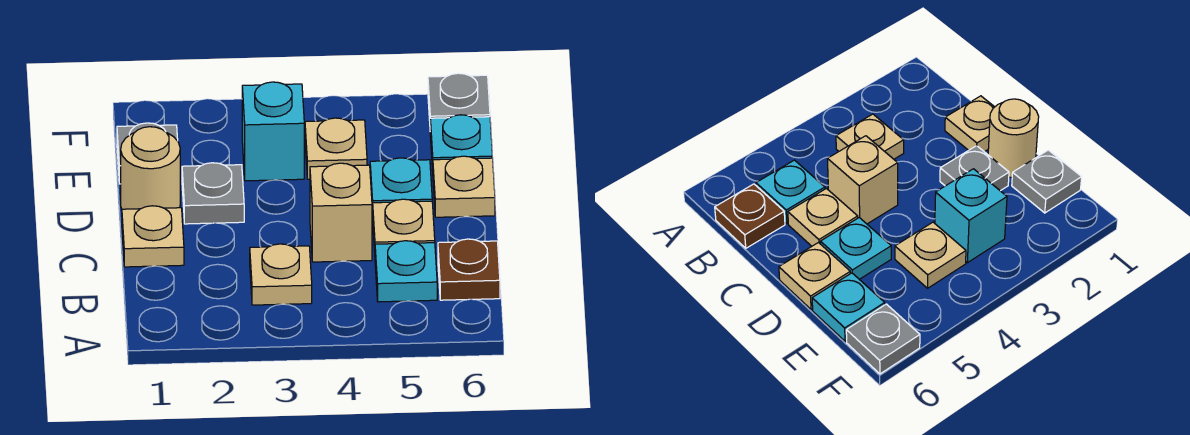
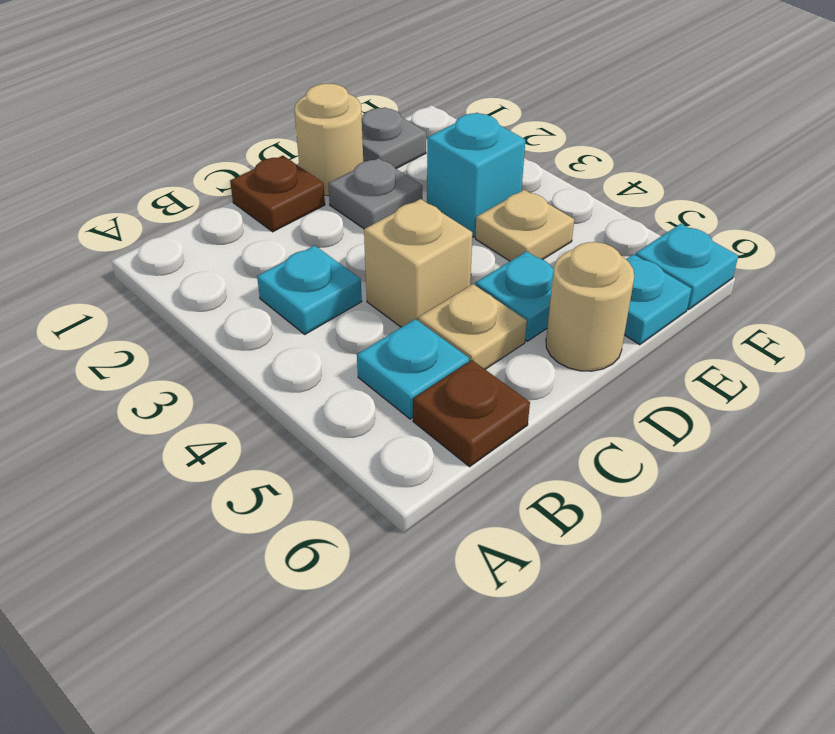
tan plate B3 level 1 -> cyan plate B3 level 1
tan plate C1 level 1 -> brown plate C1 level 1
tan plate D6 level 1 -> tan round brick D6 level 1
grey plate F6 level 1 -> cyan plate F6 level 1

